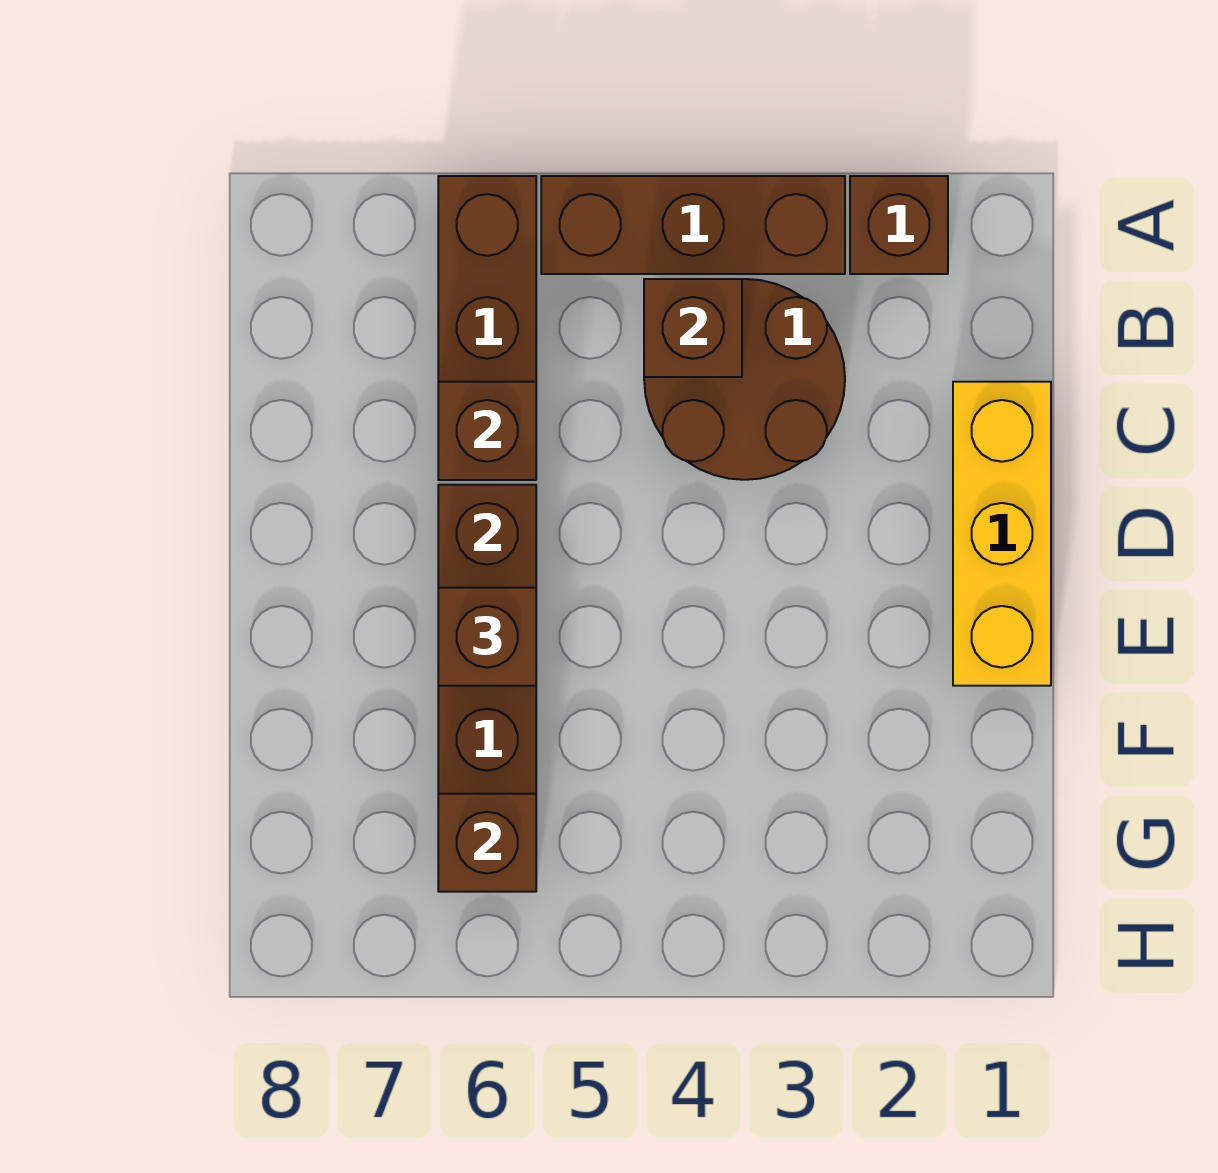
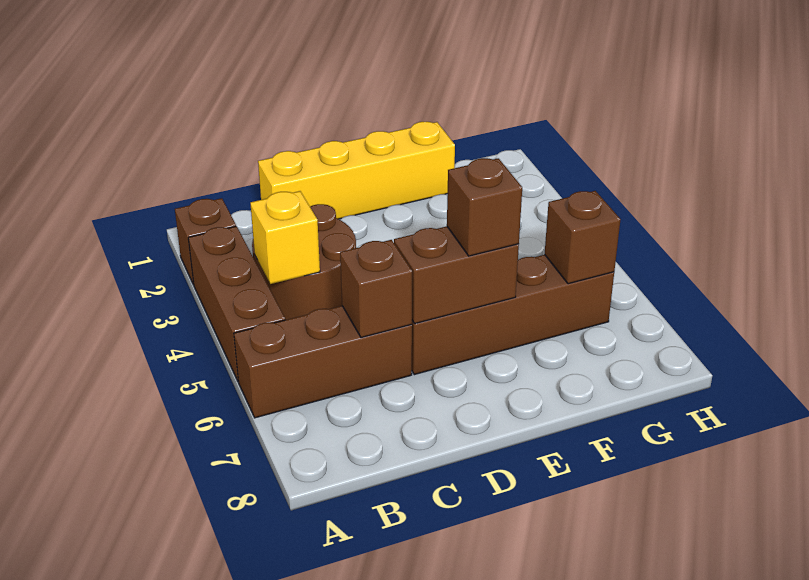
brown brick B4 level 2 -> yellow brick B4 level 2
yellow brick C1:E1 level 1 -> yellow brick C1:F1 level 1

